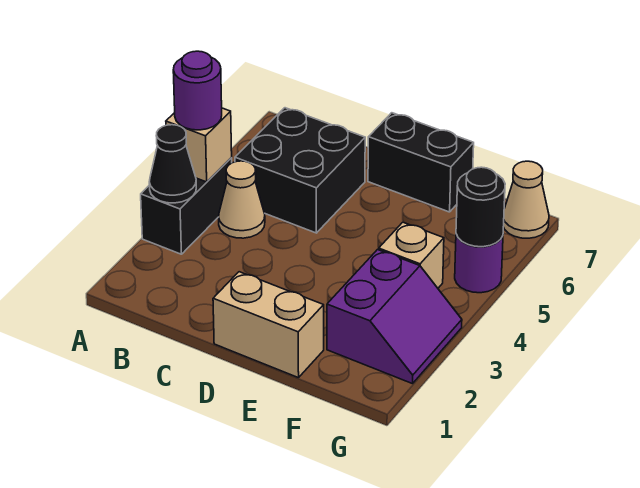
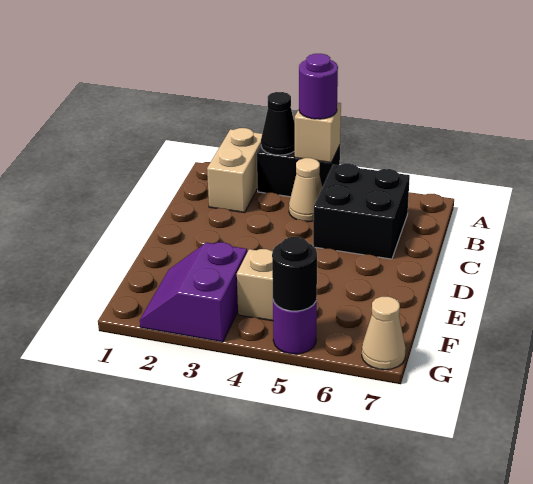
tan brick D1:E1 level 1 -> tan brick A2:B2 level 1
black brick D7:E7 level 1 -> none
purple slope F2:G3 level 1 top F -> purple slope F2:G3 level 1 top 3

